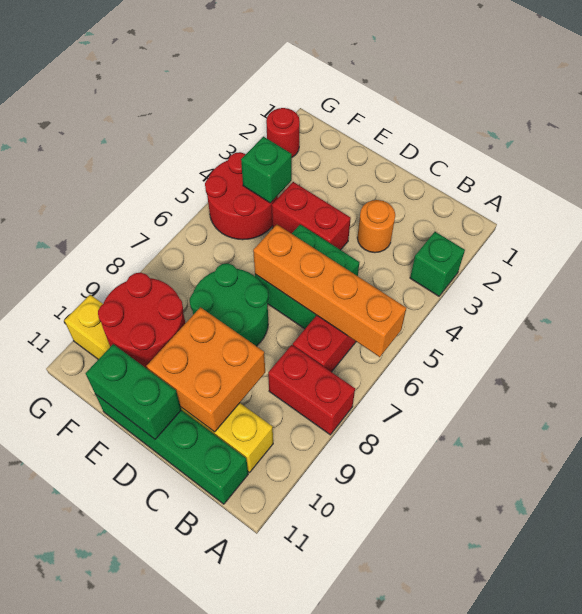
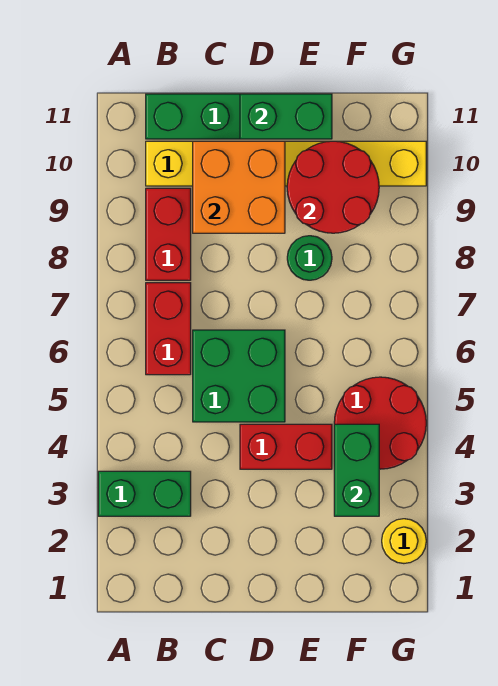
green brick A3 level 1 -> green brick A3:B3 level 1
orange brick A6:D6 level 2 -> none
red brick A8:B8 level 1 -> red brick B8:B9 level 1
orange round brick C3 level 1 -> none
green round brick D7:E8 level 1 -> green round brick E8 level 1
green brick F4 level 2 -> green brick F3:F4 level 2
red round brick G2 level 1 -> yellow round brick G2 level 1

